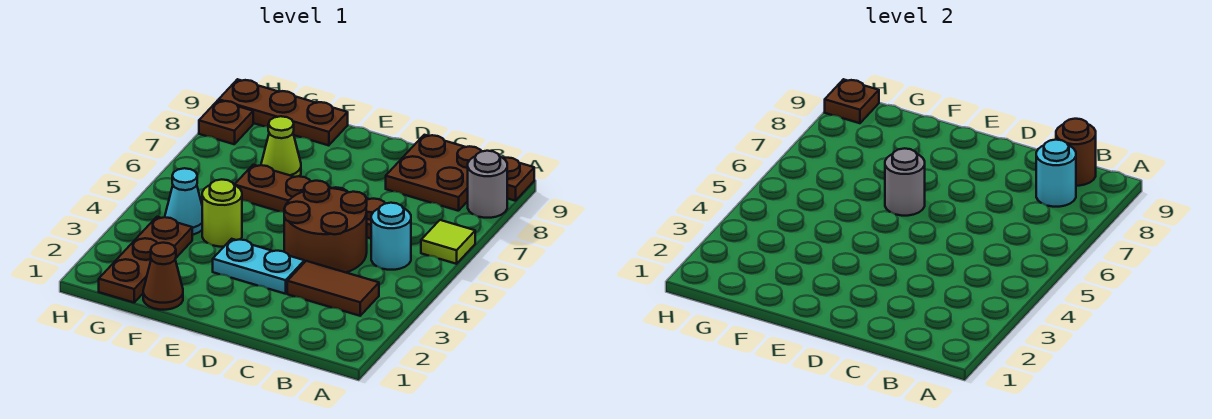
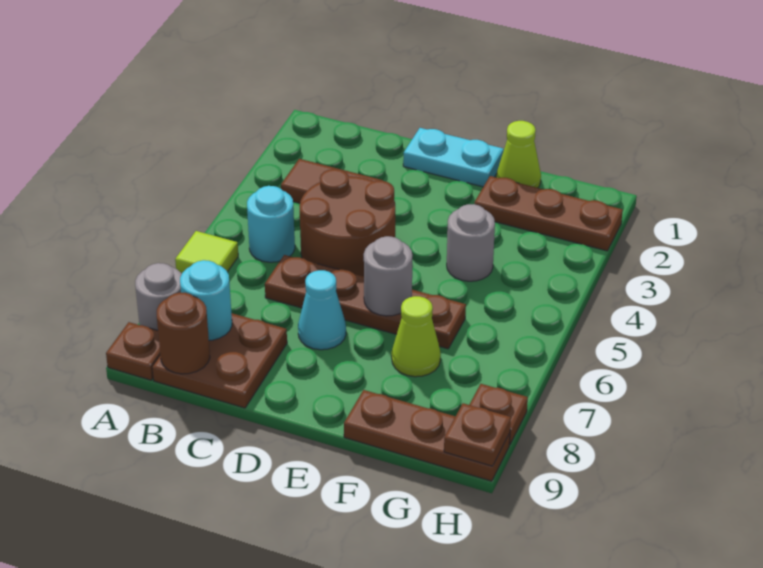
cyan plate D3:E3 level 1 -> cyan plate D1:E1 level 1
brown cone F1 level 1 -> lime cone F1 level 1
lime round brick F4 level 1 -> grey round brick F4 level 1
brown plate G1:G3 level 1 -> brown plate F2:H2 level 1
cyan cone G4 level 1 -> cyan cone D7 level 1

